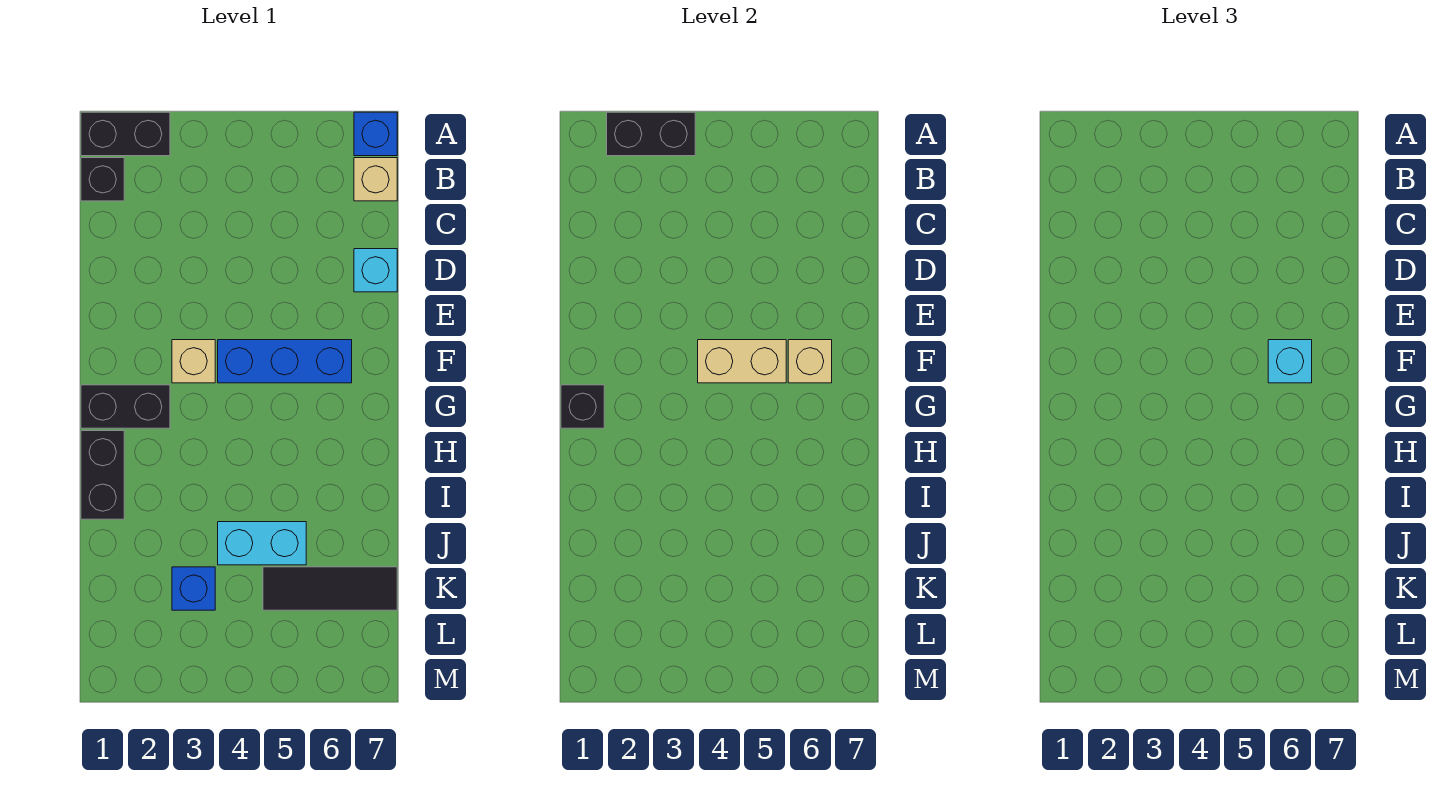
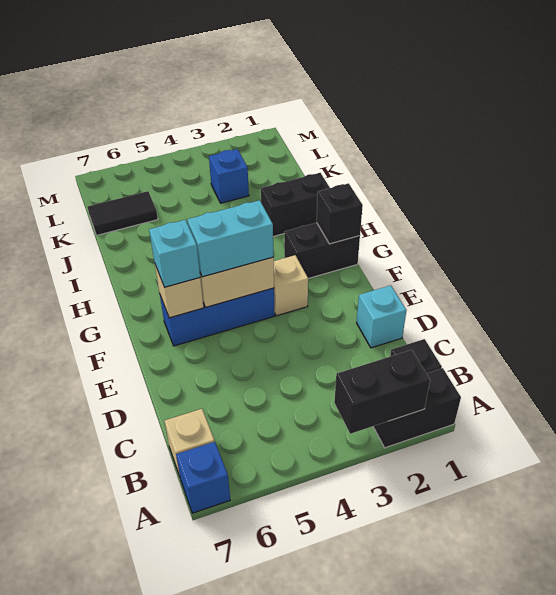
cyan brick D7 level 1 -> cyan brick D1 level 1
black brick H1:I1 level 1 -> black brick I1:I2 level 1
cyan brick J4:J5 level 1 -> cyan brick F4:F5 level 3
black tile K5:K7 level 1 -> black tile K6:K7 level 1

